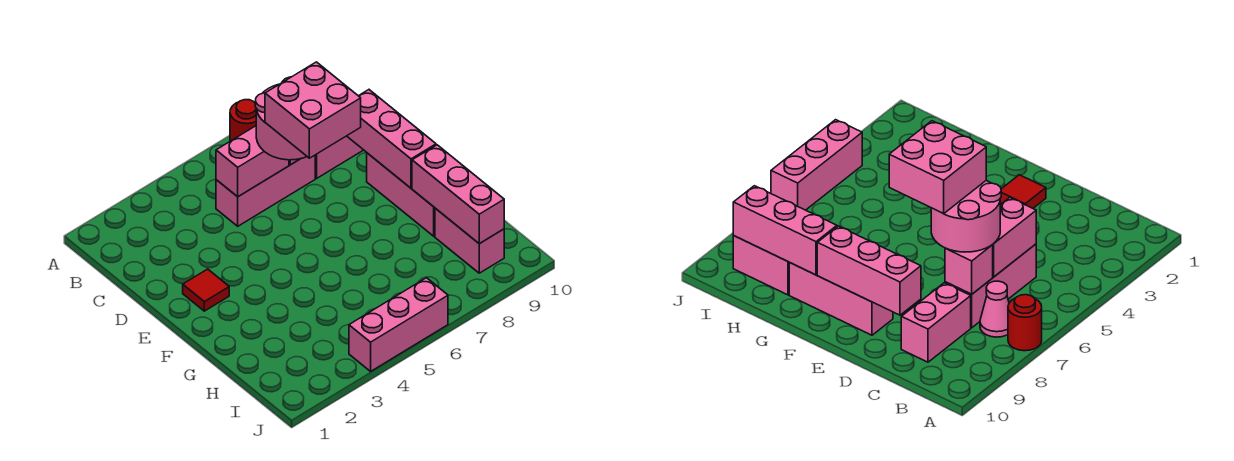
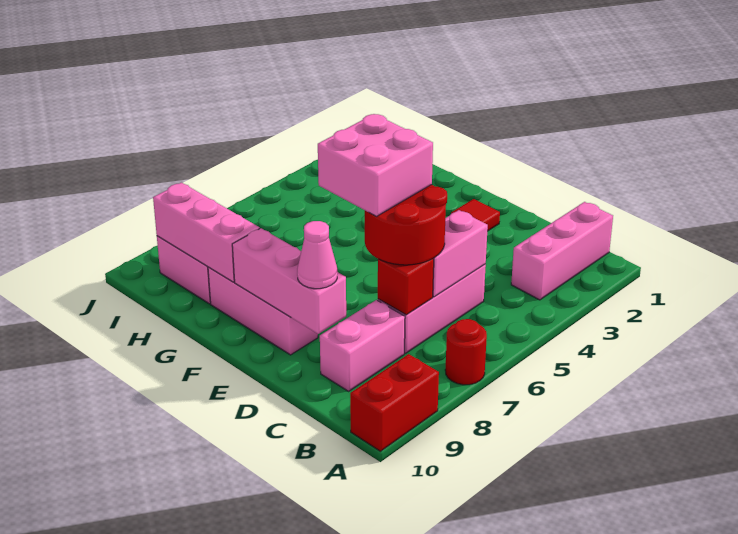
none -> red brick A9:A10 level 1
pink cone B7 level 1 -> pink cone D9 level 3
pink round brick C6:D7 level 3 -> red round brick C6:D7 level 3
pink brick C7 level 2 -> red brick C7 level 2
pink brick J4:J6 level 1 -> pink brick B1:B3 level 1

